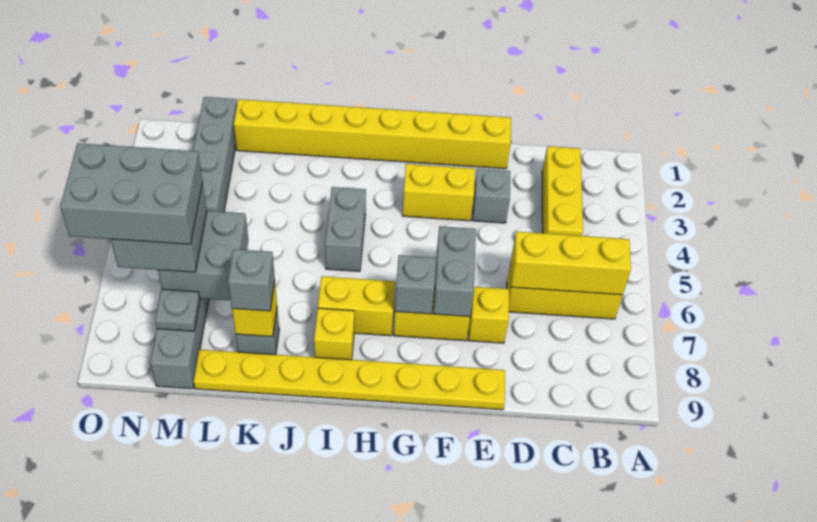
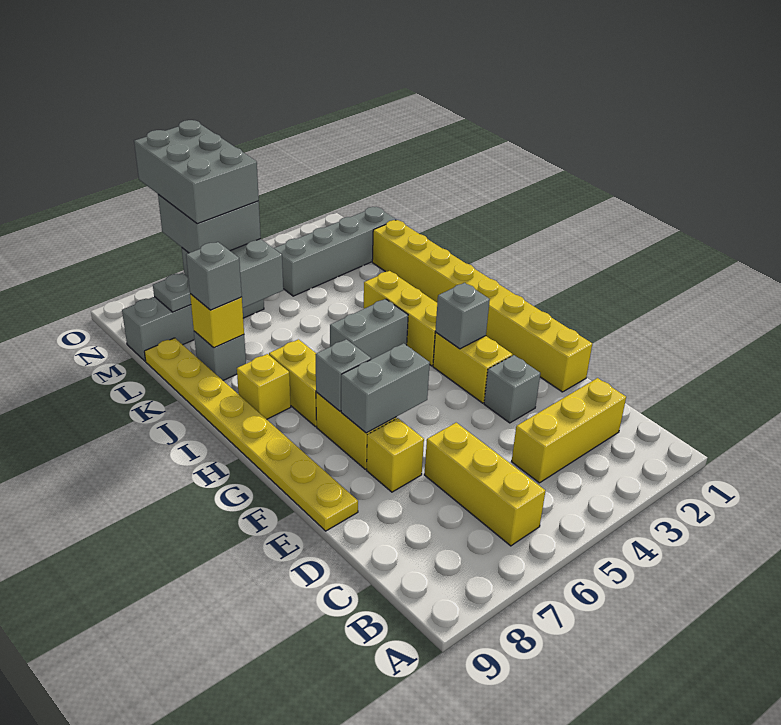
yellow brick B6:D6 level 2 -> yellow brick H3:J3 level 1
none -> grey brick G3 level 2

